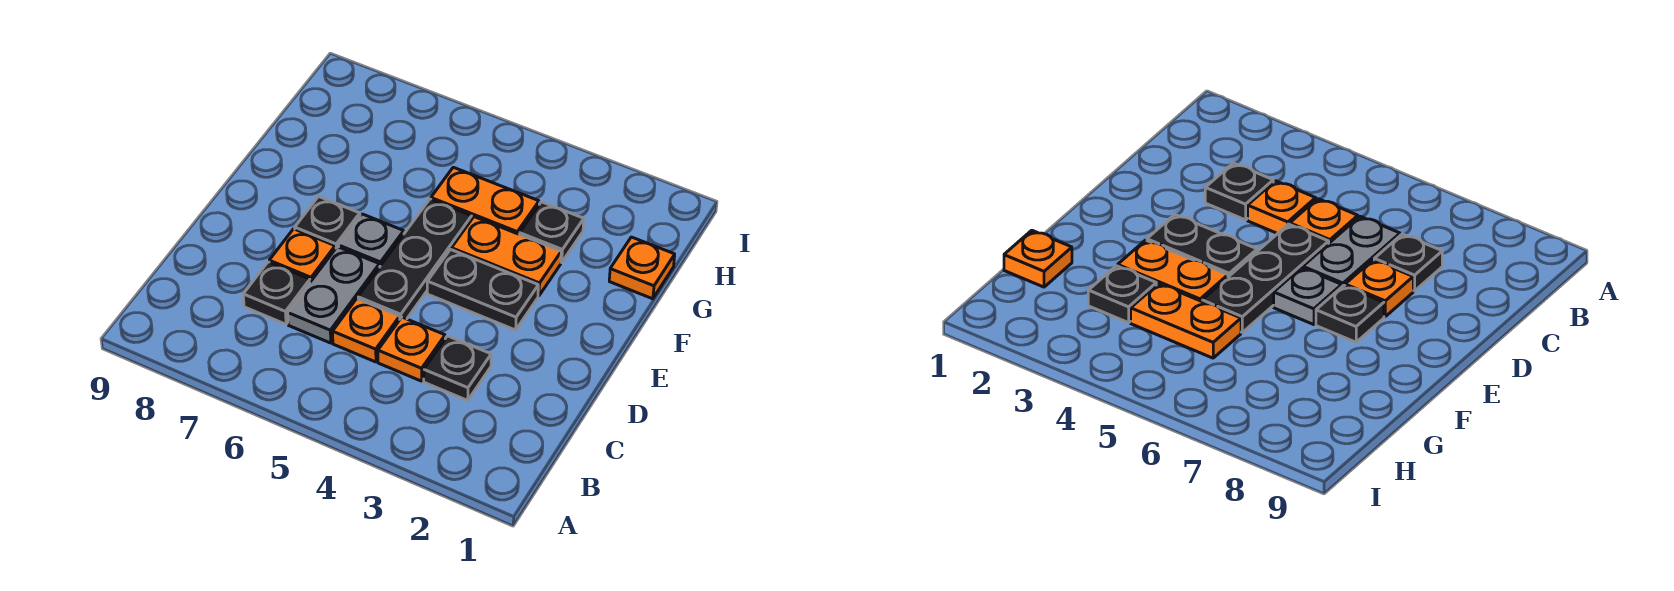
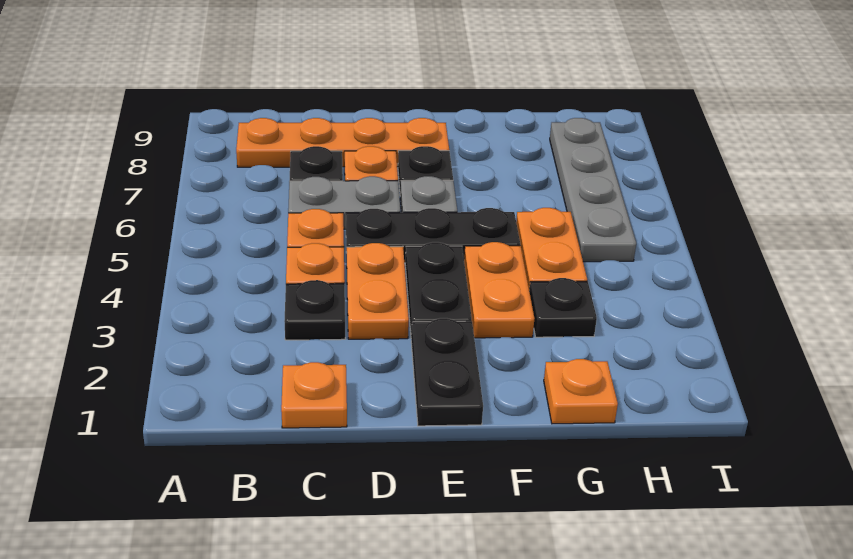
none -> orange plate B8:E8 level 1
none -> orange plate C1 level 1
none -> orange plate D3:D4 level 1
none -> black plate E1:E2 level 1
none -> grey plate H5:H8 level 1

